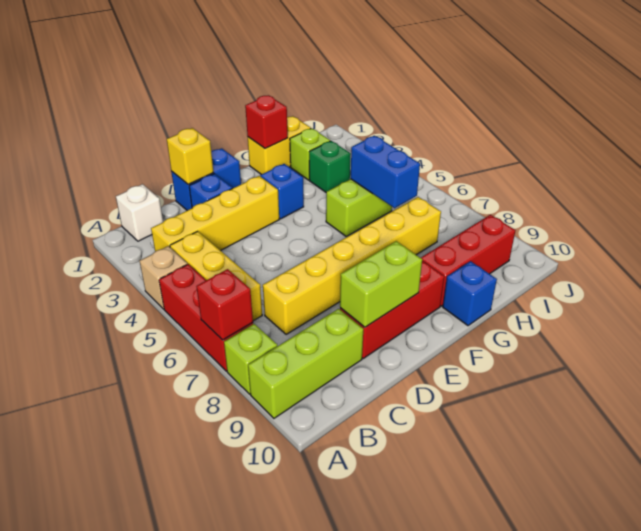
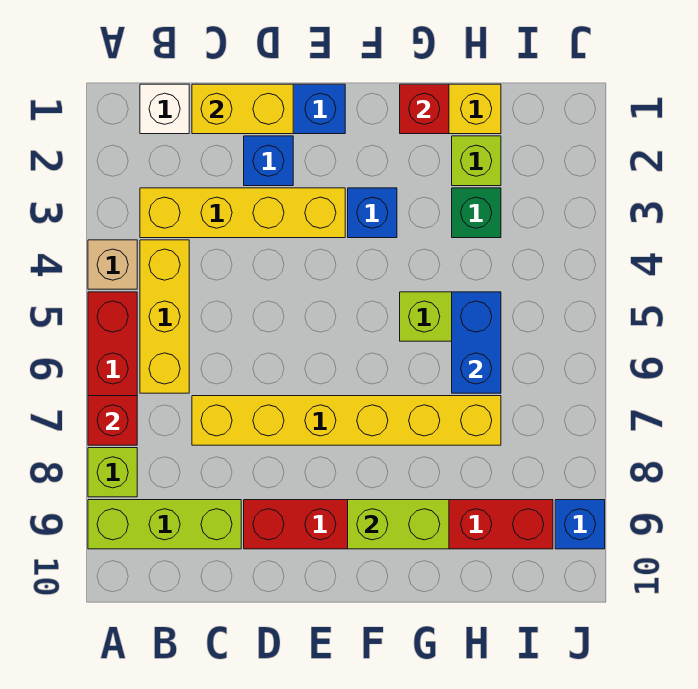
yellow brick D1 level 2 -> yellow brick C1:D1 level 2
lime brick D9:E9 level 2 -> lime brick F9:G9 level 2
blue brick G10 level 1 -> blue brick J9 level 1

